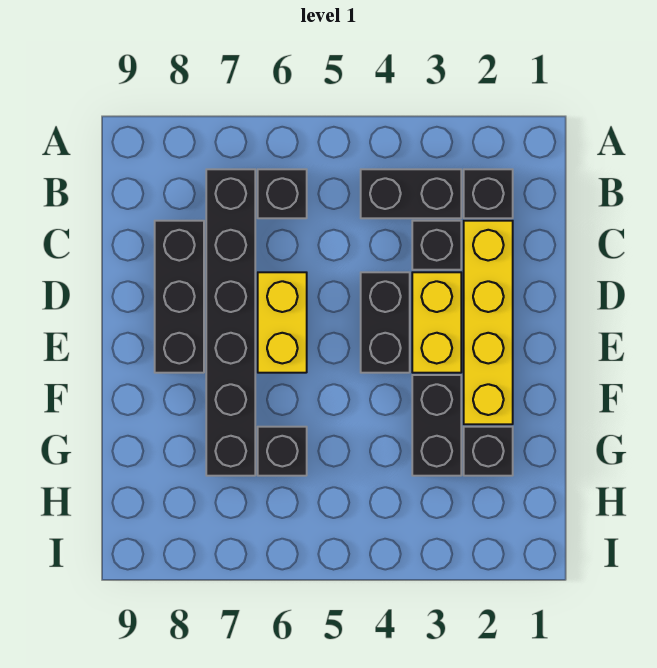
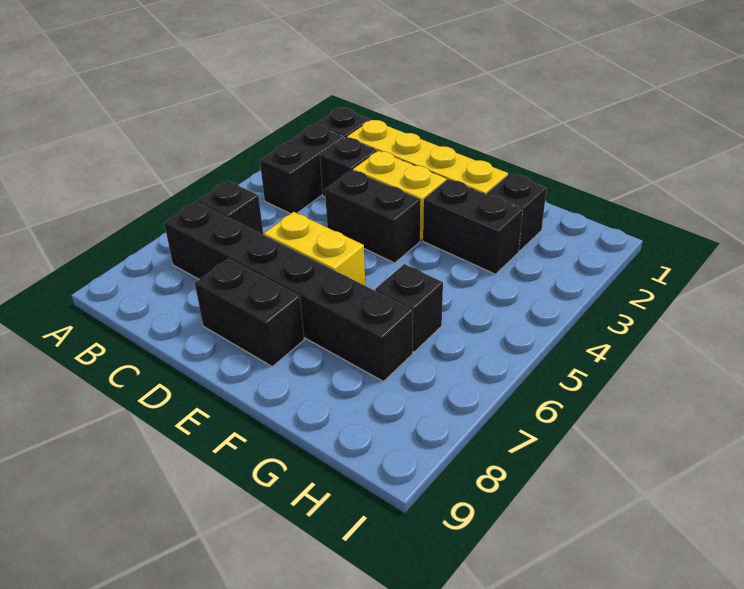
black brick C8:E8 level 1 -> black brick D8:E8 level 1

